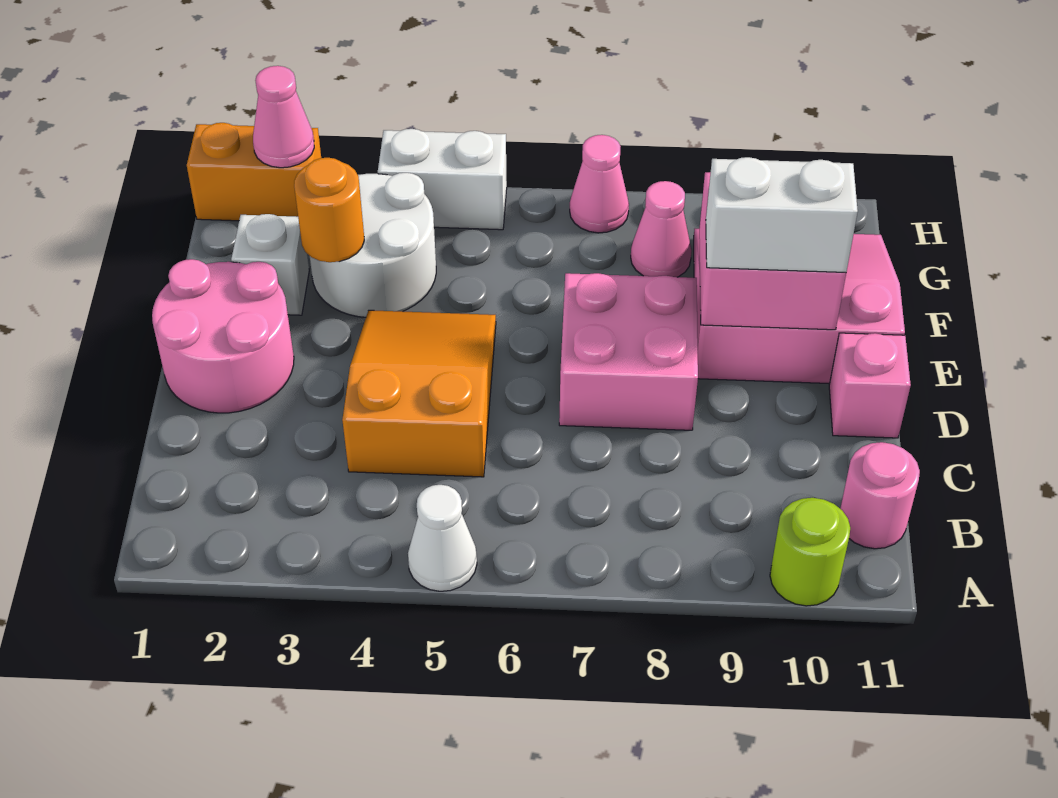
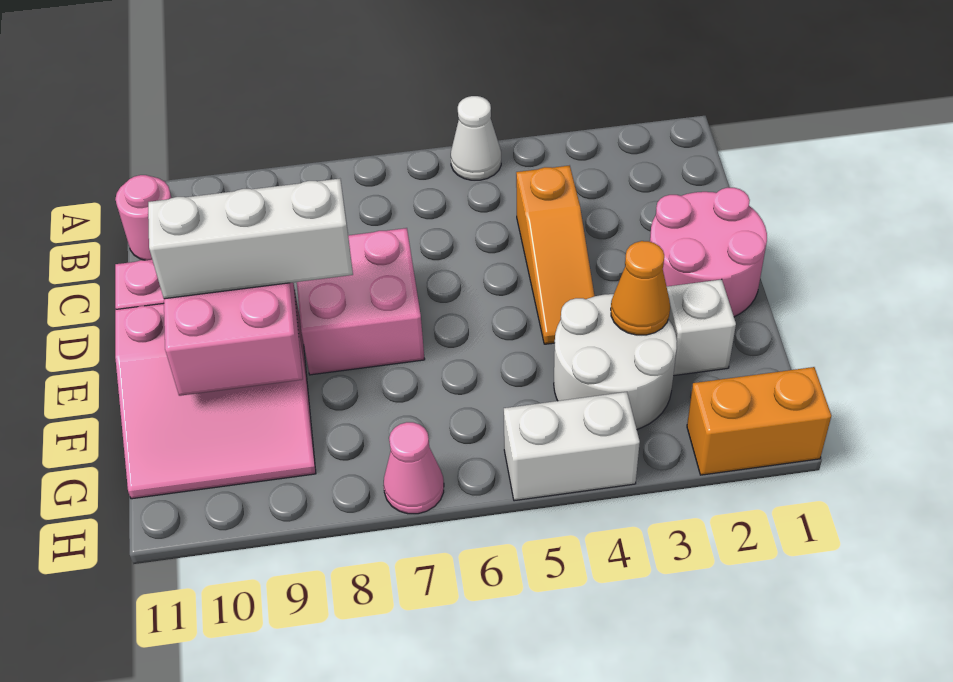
lime round brick A10 level 1 -> none
orange slope C4:E5 level 1 top C -> orange slope C4:E4 level 1 top C
white brick E9:E10 level 3 -> white brick E8:E10 level 3
orange round brick F3 level 2 -> orange cone F3 level 2
pink cone G8 level 1 -> none
pink cone H2 level 2 -> none

